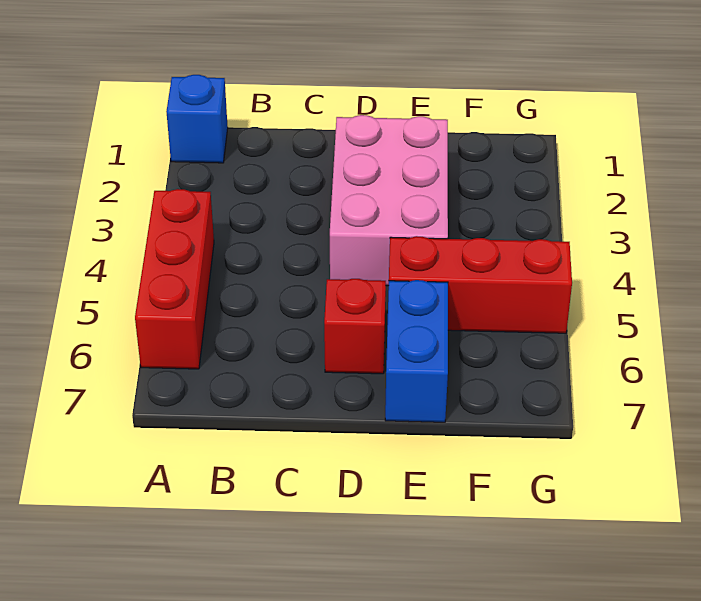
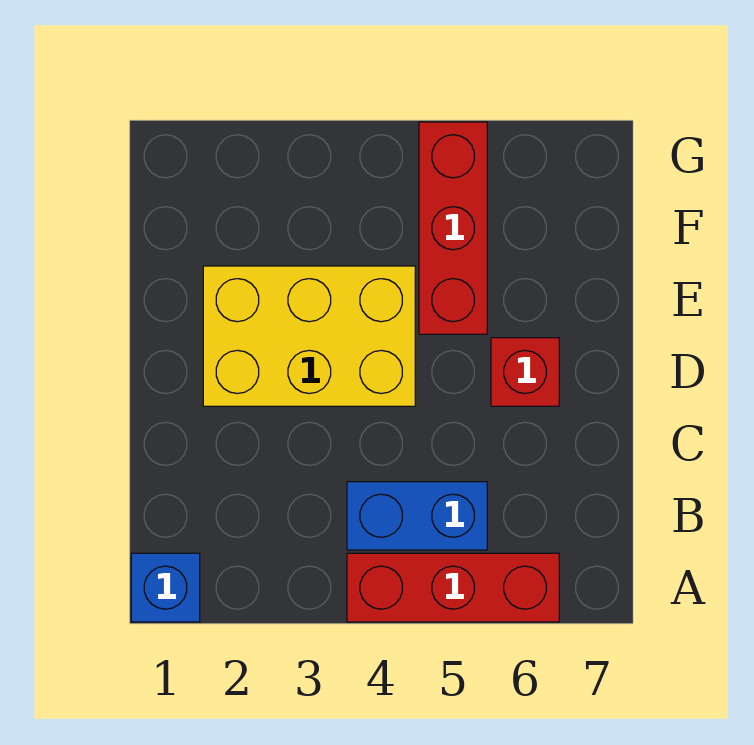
pink brick D2:E4 level 1 -> yellow brick D2:E4 level 1
blue brick E6:E7 level 1 -> blue brick B4:B5 level 1

